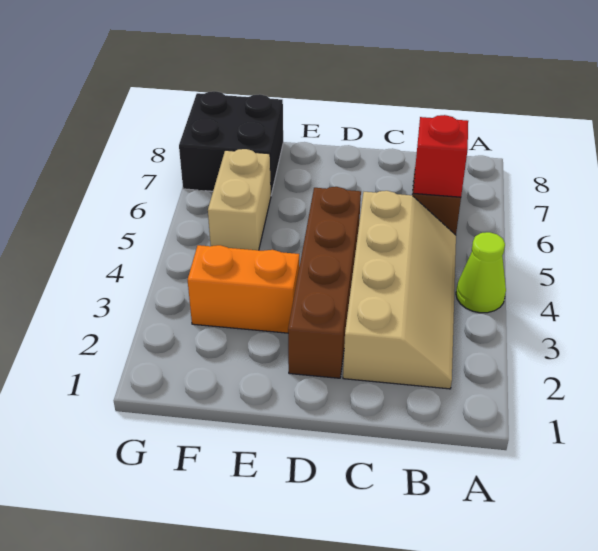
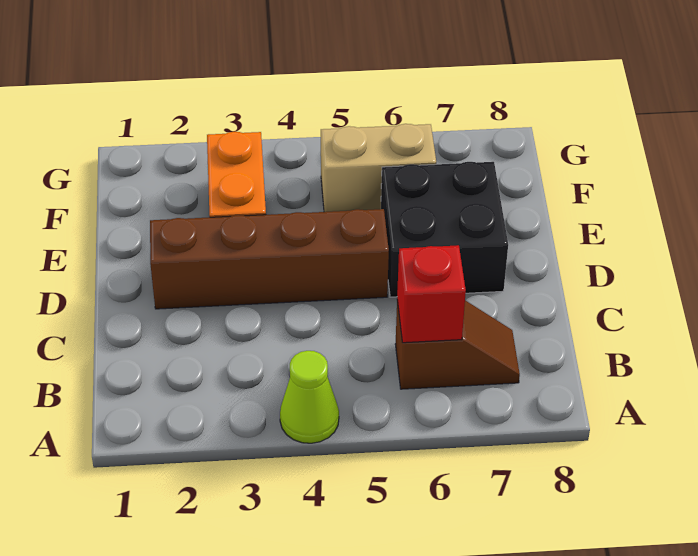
tan slope B2:C5 level 1 top C -> none
black brick F7:G8 level 1 -> black brick D6:E7 level 1

